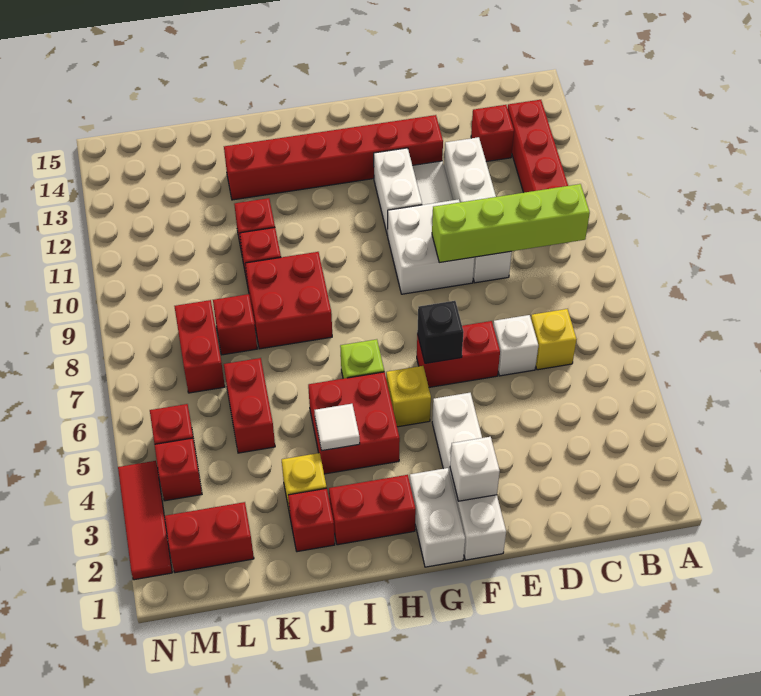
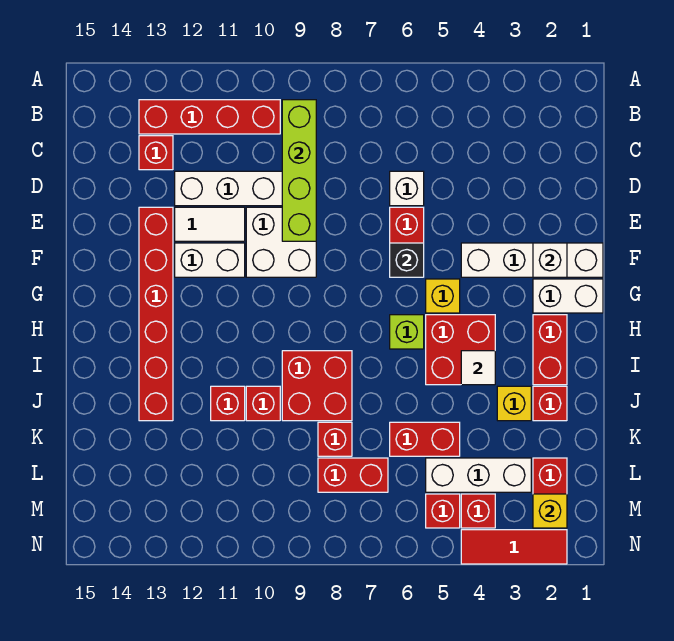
yellow brick C6 level 1 -> yellow brick M2 level 2
none -> white brick L3:L5 level 1

